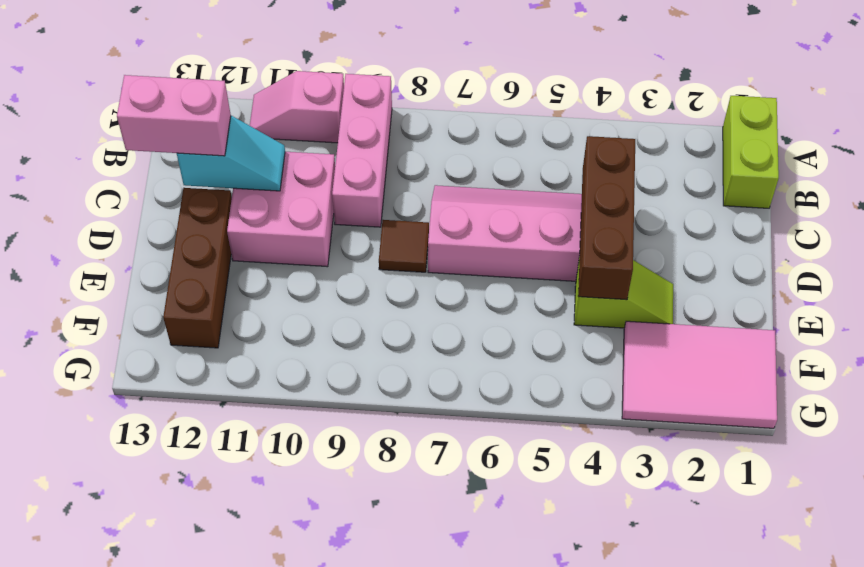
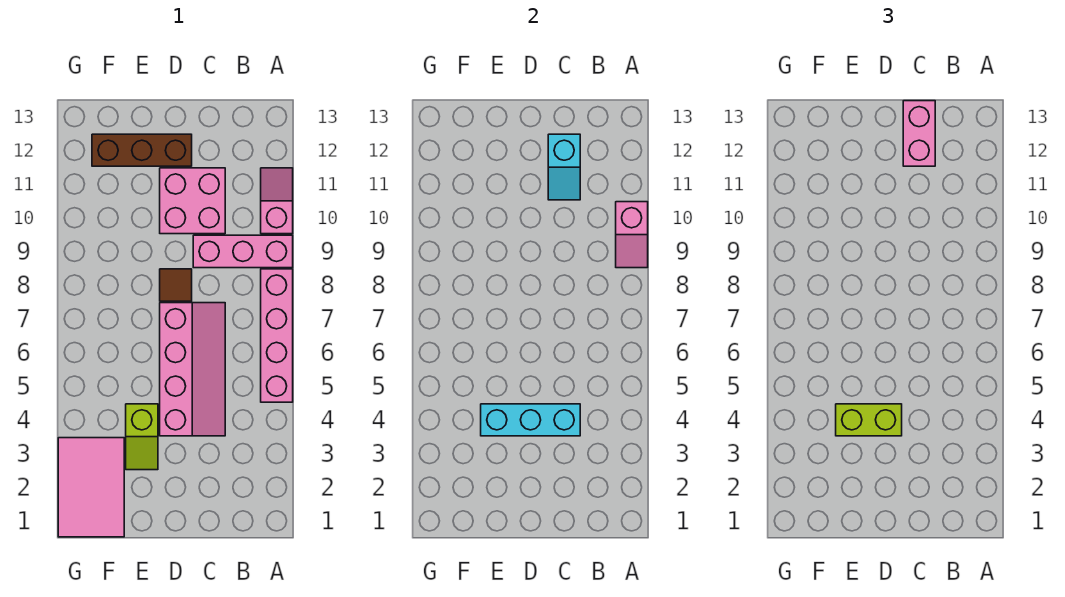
lime brick A1:B1 level 1 -> lime brick D4:E4 level 3
none -> pink brick A5:A8 level 1
none -> pink slope A9:A10 level 2 top 10
brown brick C4:E4 level 2 -> cyan brick C4:E4 level 2

